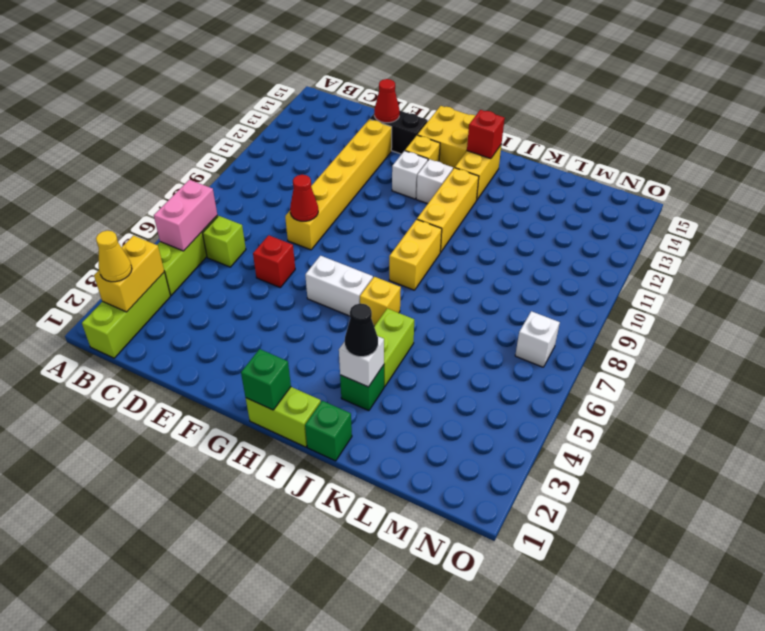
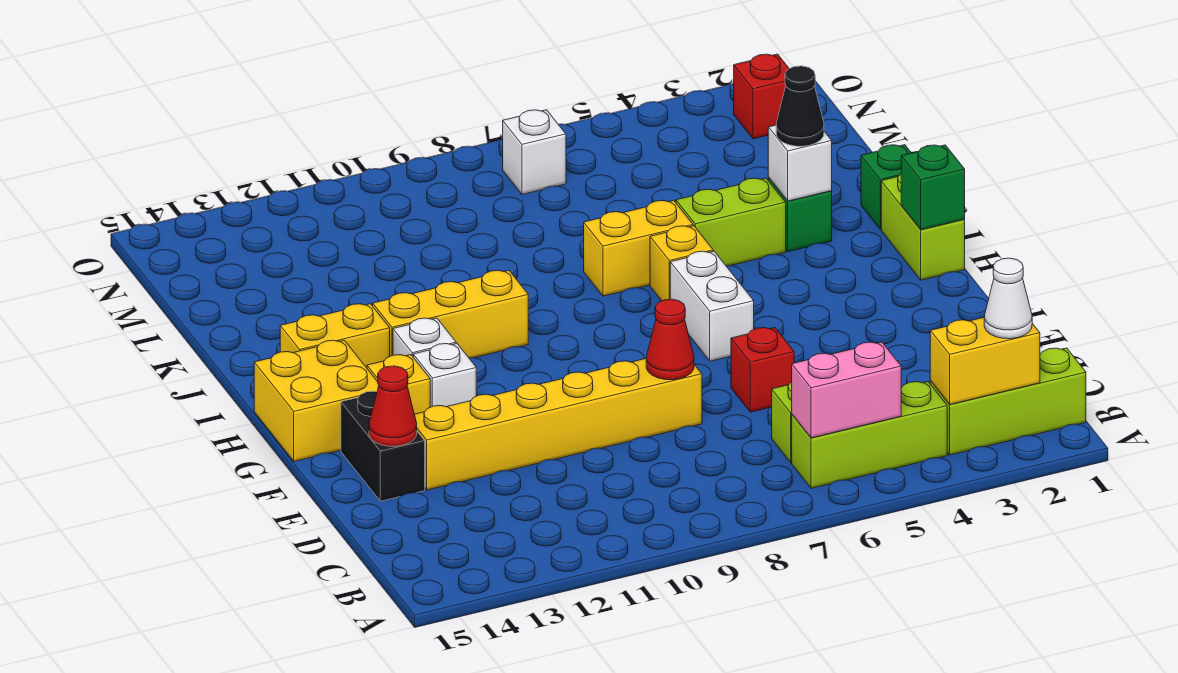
yellow cone B2 level 3 -> white cone B2 level 3
yellow brick I8:I9 level 1 -> yellow brick J6:J7 level 1
red brick I14 level 2 -> red brick N2 level 1

